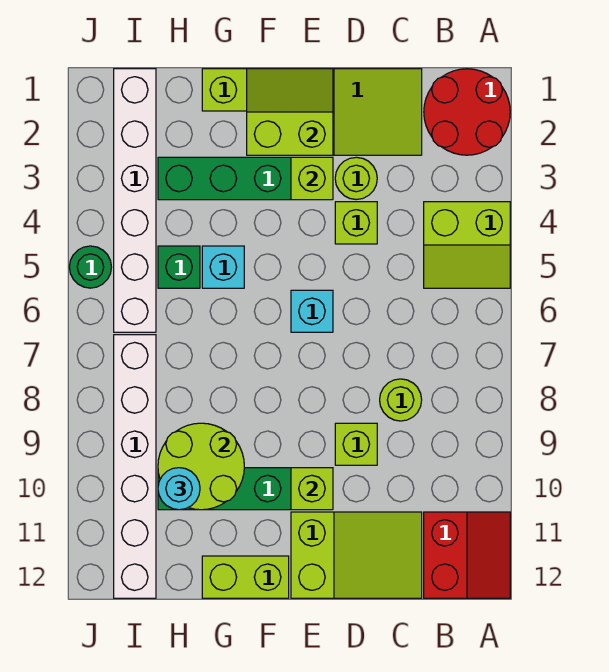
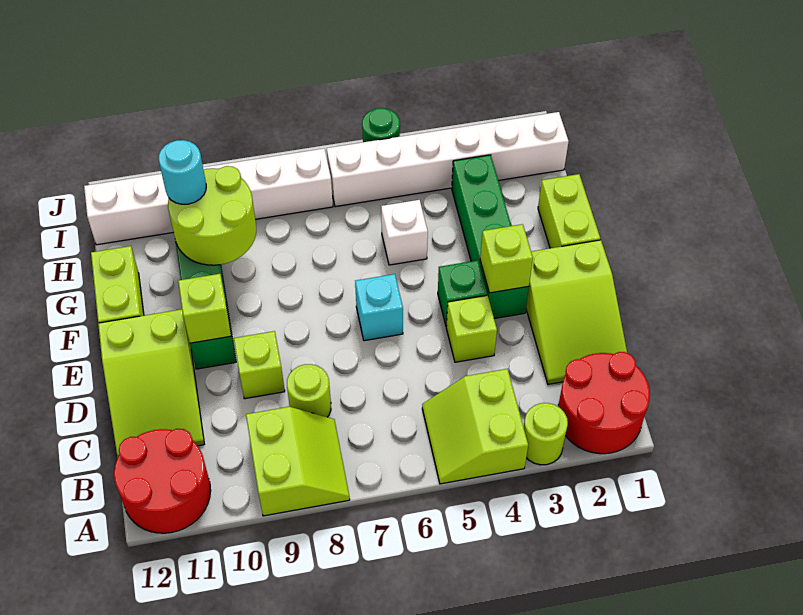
red slope A11:B12 level 1 top B -> red round brick A11:B12 level 1
lime round brick D3 level 1 -> lime round brick A3 level 1
lime slope E1:F2 level 2 top 2 -> lime slope A8:B9 level 1 top 9
cyan brick G5 level 1 -> white brick G5 level 1
green brick H5 level 1 -> green brick E4 level 1

